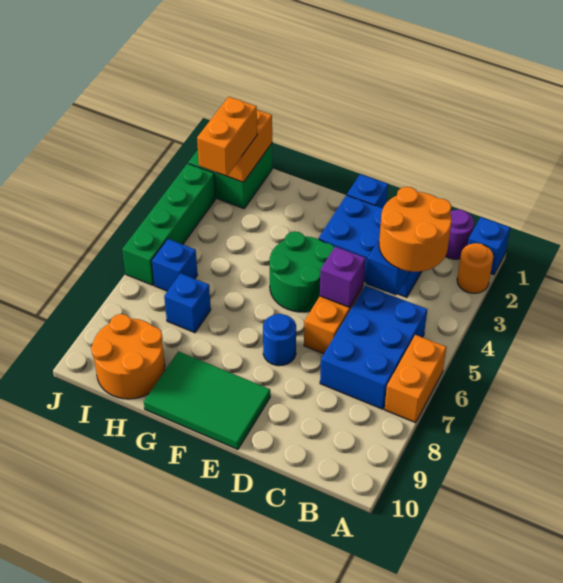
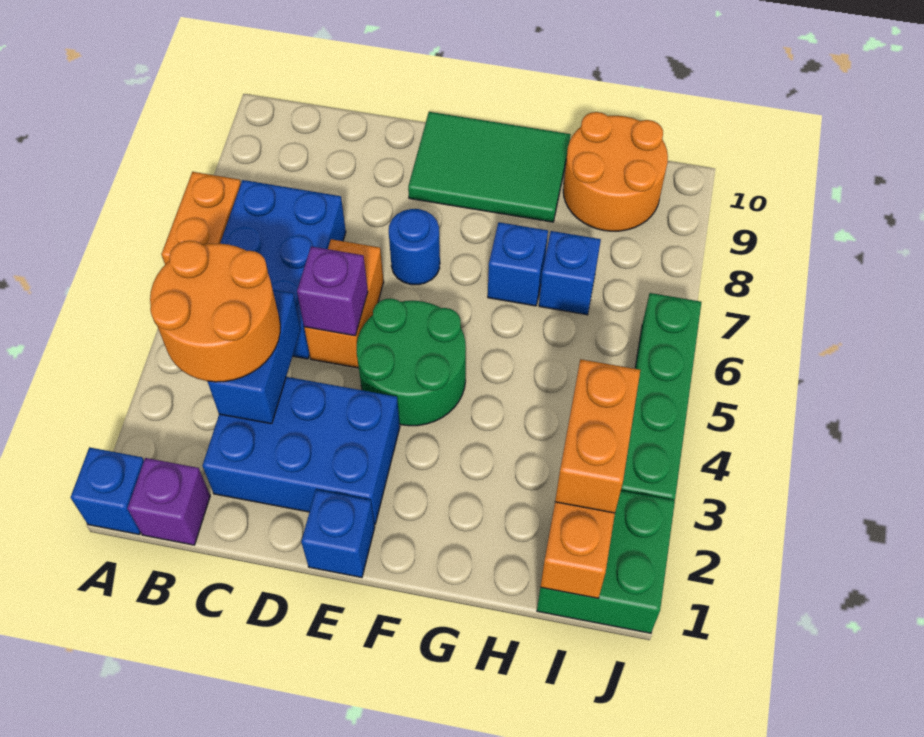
orange round brick A2 level 1 -> none
purple round brick B1 level 1 -> purple brick B1 level 1
blue brick I6 level 1 -> blue brick G7 level 1

